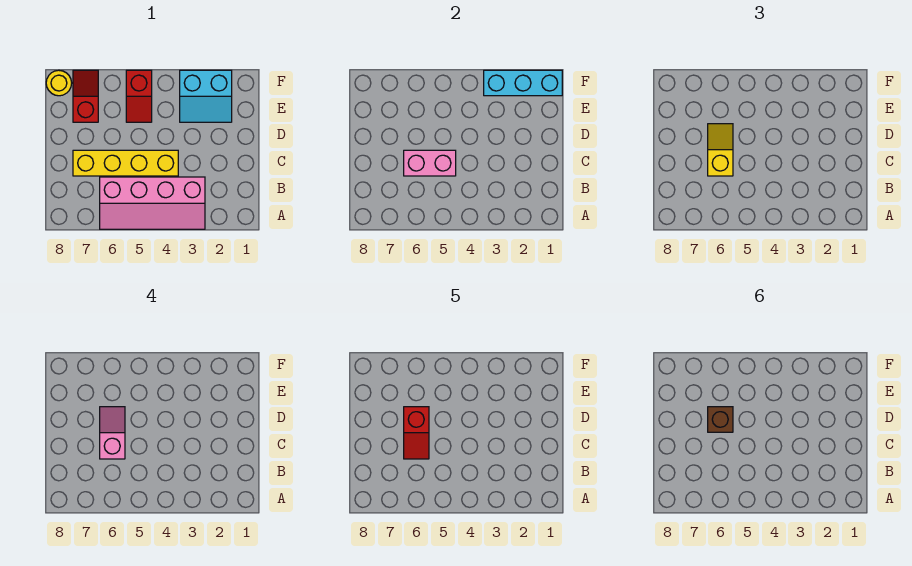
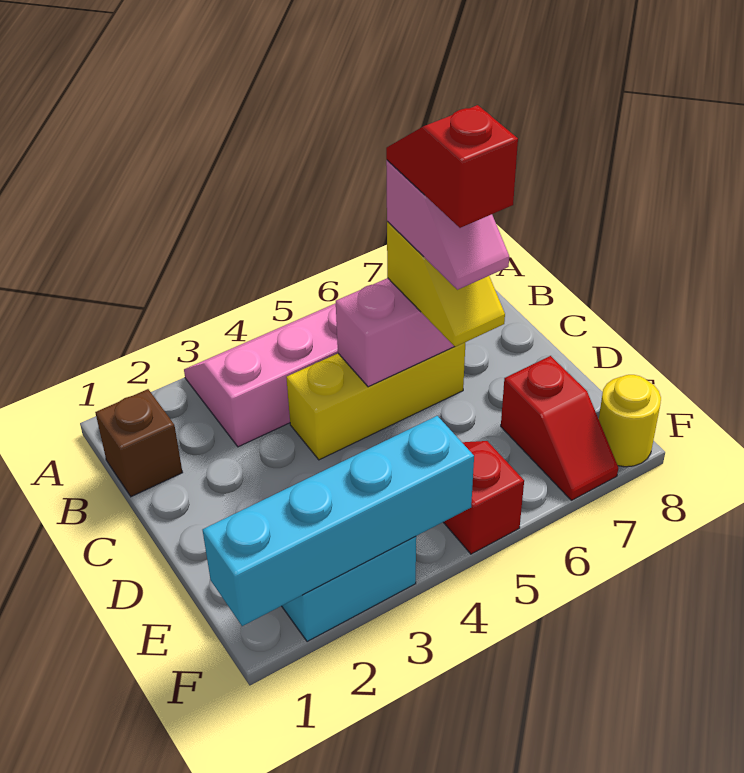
yellow brick C4:C7 level 1 -> yellow brick C4:C6 level 1
brown brick D6 level 6 -> brown brick B1 level 1
cyan brick F1:F3 level 2 -> cyan brick F1:F4 level 2

